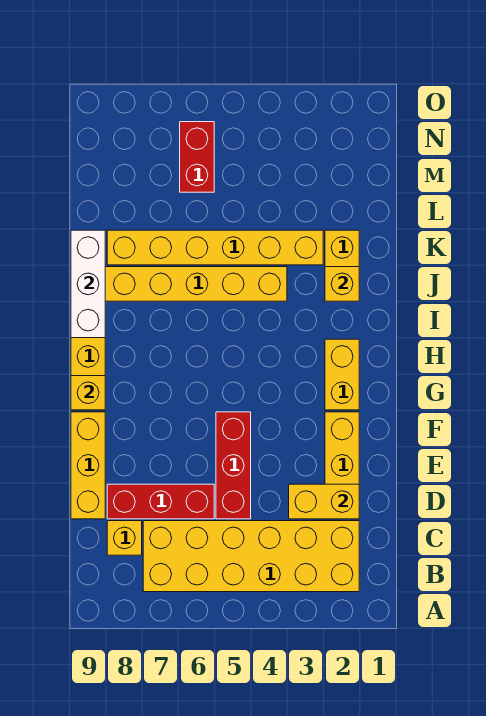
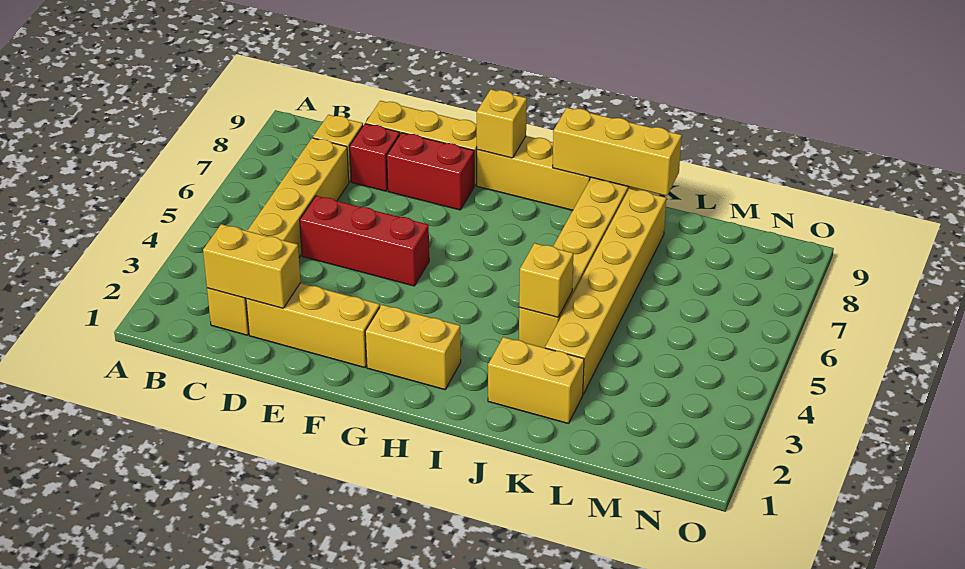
yellow brick B2:C7 level 1 -> yellow brick C2:C7 level 1
yellow brick D2:D3 level 2 -> yellow brick C2:D2 level 2
red brick D6:D8 level 1 -> red brick D8 level 1
white brick I9:K9 level 2 -> yellow brick I9:K9 level 2
yellow brick J2 level 2 -> yellow brick J4 level 2
red brick M6:N6 level 1 -> red brick E8:F8 level 1

